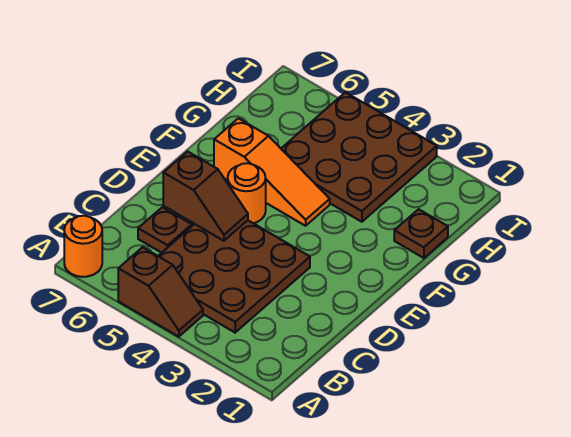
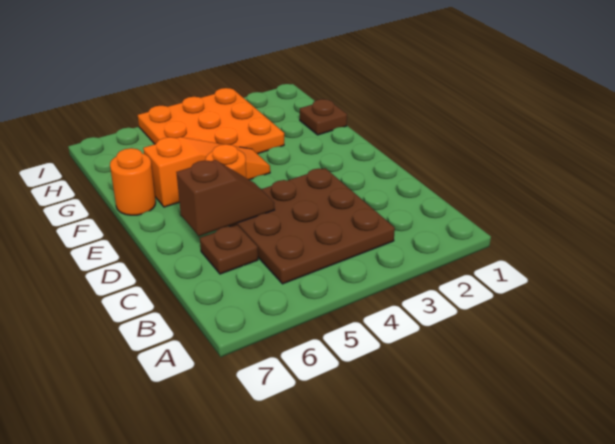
brown slope A4:A5 level 1 top 5 -> none
orange round brick A7 level 1 -> orange round brick F7 level 1
brown plate G3:I5 level 1 -> orange plate G3:I5 level 1

